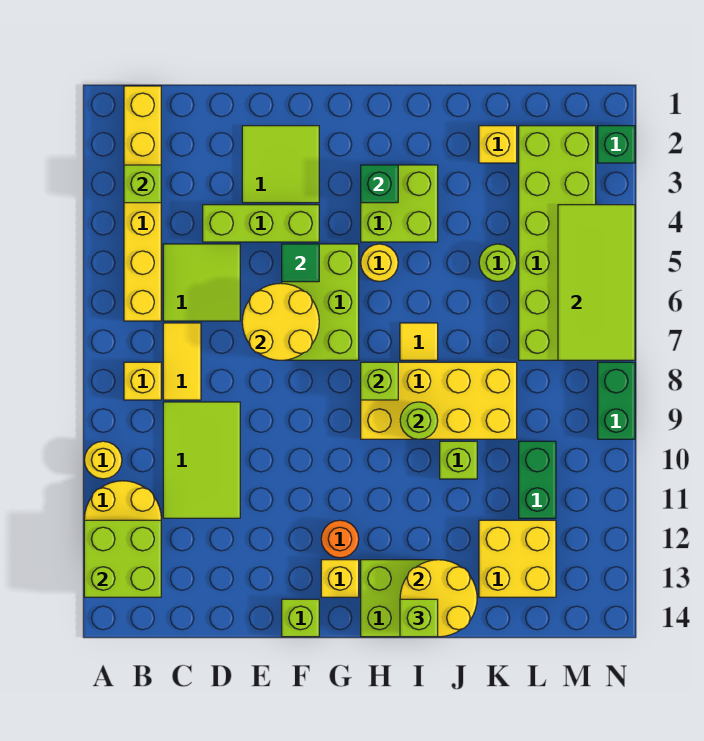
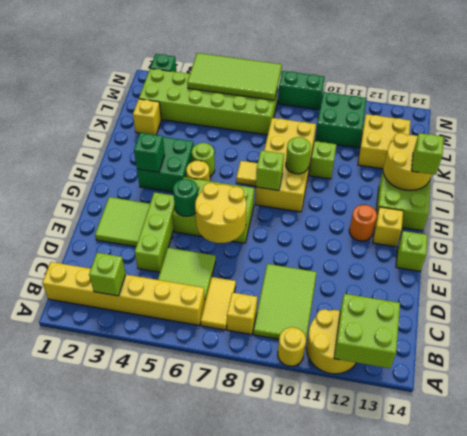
yellow tile C7:C8 level 1 -> yellow tile B7:C7 level 1
lime tile C9:D11 level 1 -> lime tile B9:D10 level 1
green tile F5 level 2 -> green round brick F5 level 2
lime brick H3:I4 level 1 -> green brick H3:I4 level 1
lime round brick K5 level 1 -> lime round brick I5 level 1
green brick L10:L11 level 1 -> green brick L10:M11 level 1

